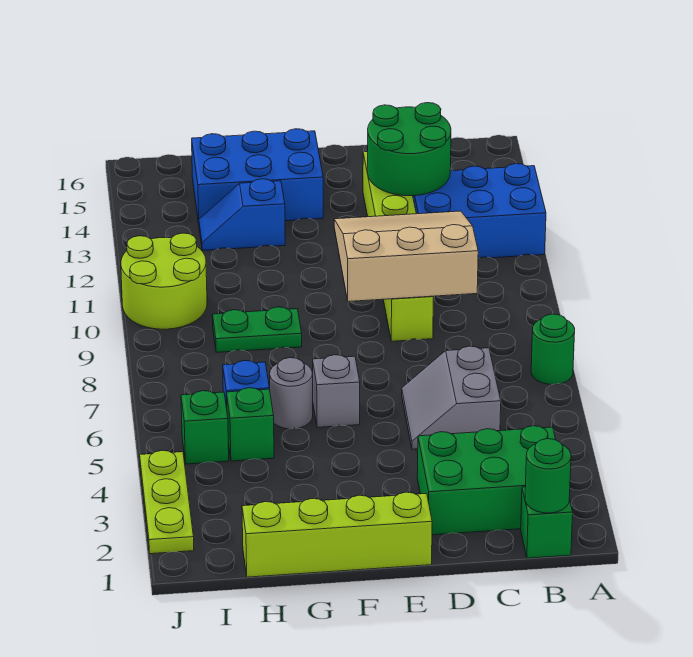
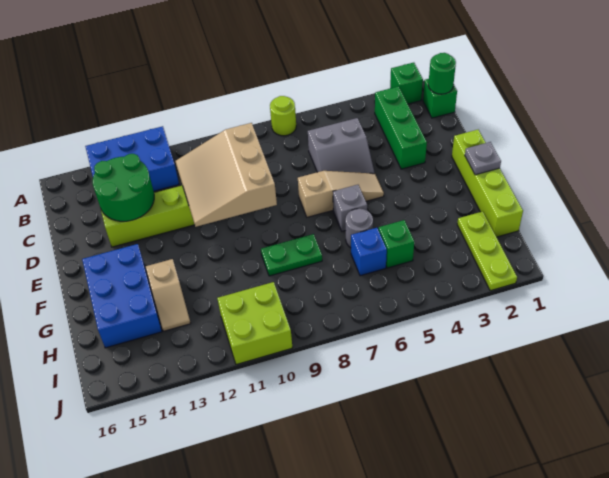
green round brick A7 level 1 -> lime round brick A7 level 1
blue brick A12:C13 level 1 -> blue brick A12:B14 level 1
green brick B2:D3 level 1 -> green brick B3:D3 level 1
none -> tan slope E5:E7 level 1 top 7
none -> grey plate F1 level 2
green plate G9:H9 level 1 -> green plate G8:G9 level 1
blue slope G13:H13 level 1 top G -> tan slope G13:H13 level 1 top G
green brick I5 level 1 -> green brick A2 level 1
lime round brick I10:J11 level 1 -> lime brick I10:J11 level 1
lime plate J2:J4 level 1 -> lime plate H2:J2 level 1

